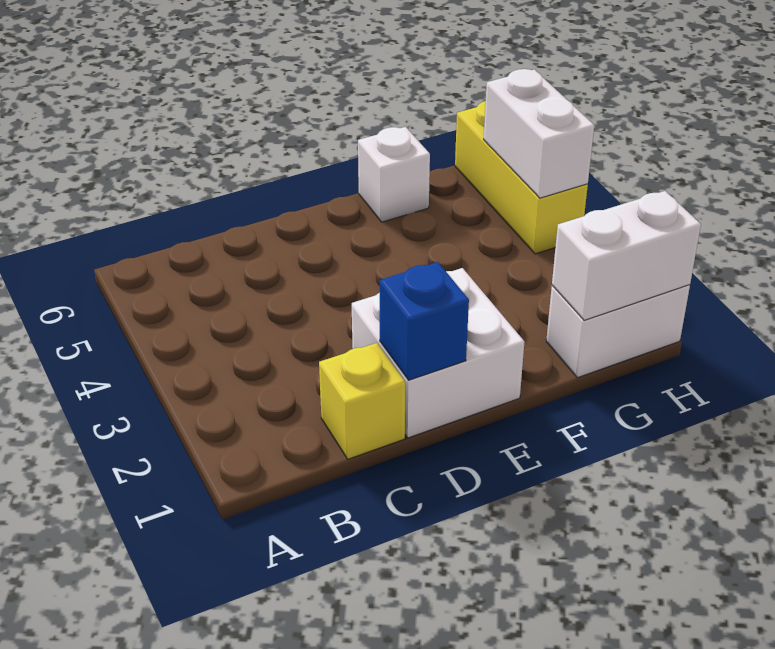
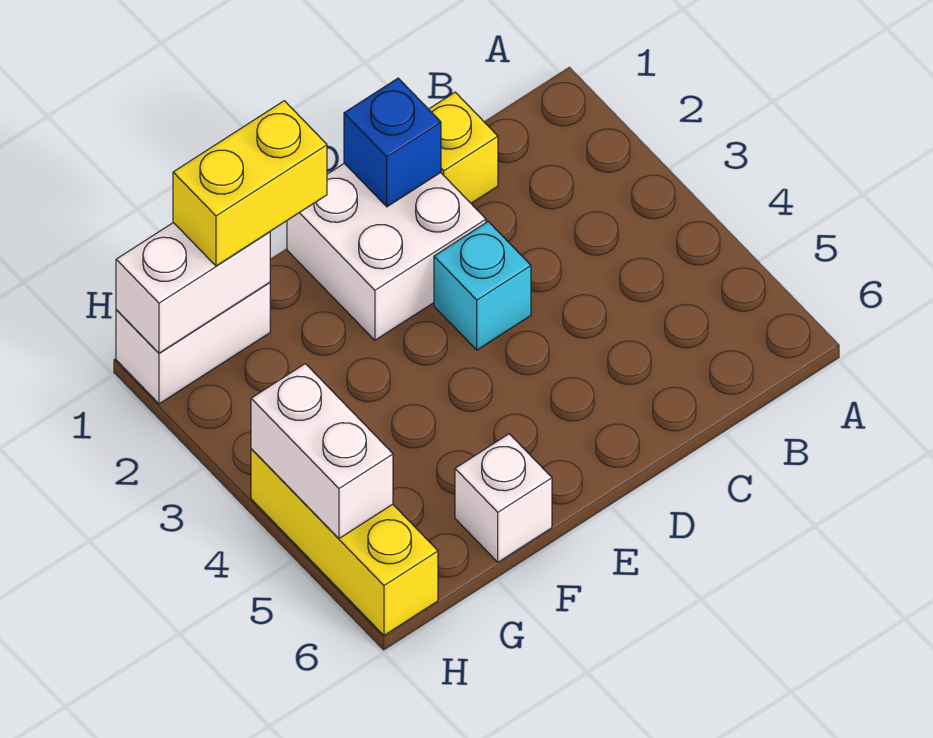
none -> cyan brick D3 level 1
none -> yellow brick F1:G1 level 3

